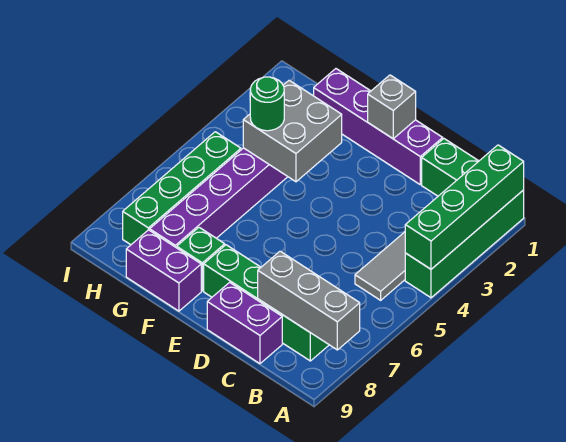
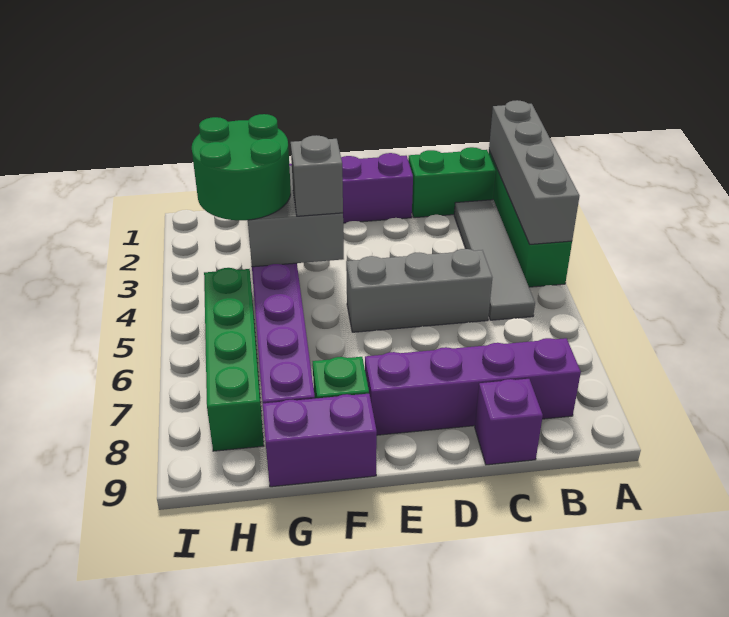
green brick A1:A4 level 2 -> grey brick A1:A4 level 2
grey brick A8:C8 level 2 -> grey brick C5:E5 level 1
green brick B8:E8 level 1 -> purple brick B8:E8 level 1
purple brick C9:D9 level 1 -> purple brick C9 level 1
grey brick E1 level 2 -> grey brick F4 level 3
green round brick G4 level 3 -> green round brick G3:H4 level 3

